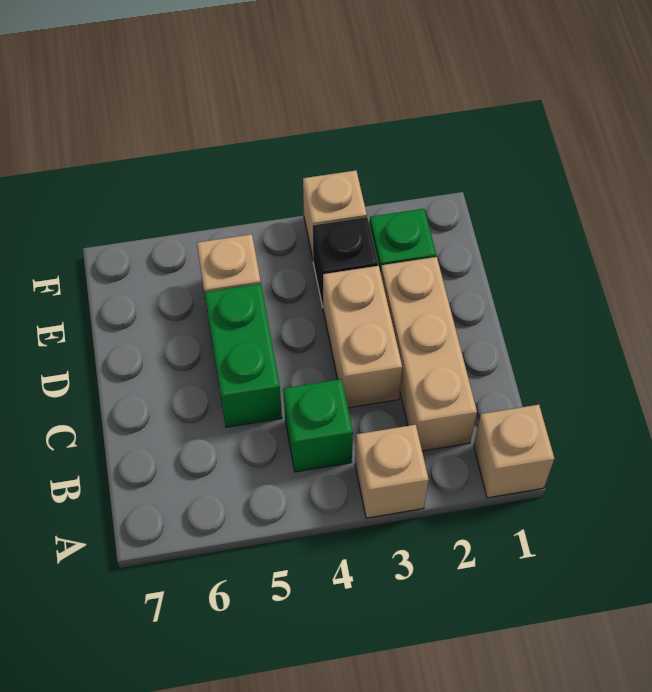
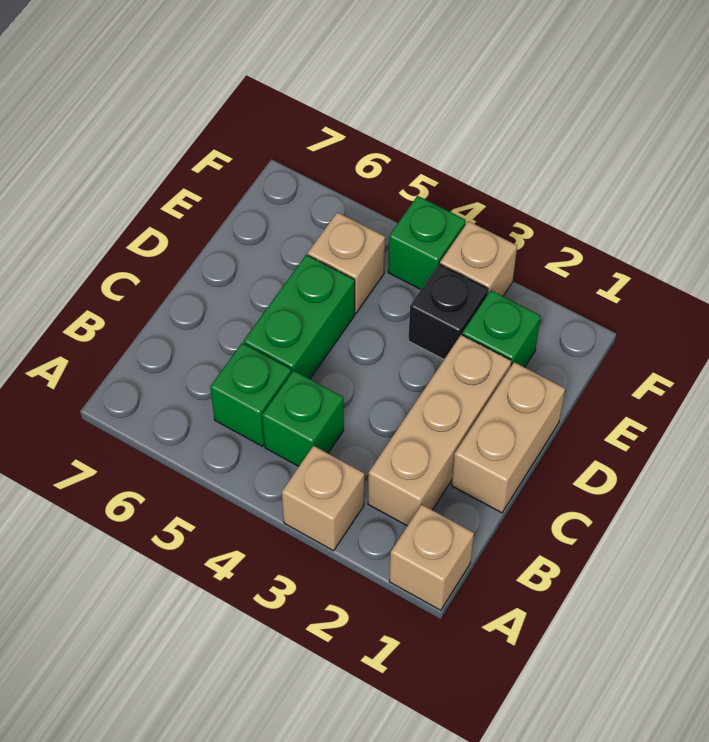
none -> green brick B5 level 1
tan brick C3:D3 level 1 -> tan brick C1:D1 level 1
none -> green brick F4 level 1

